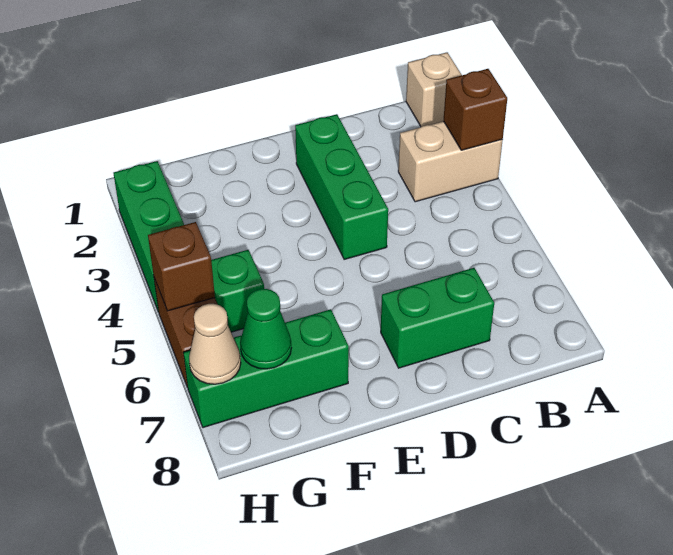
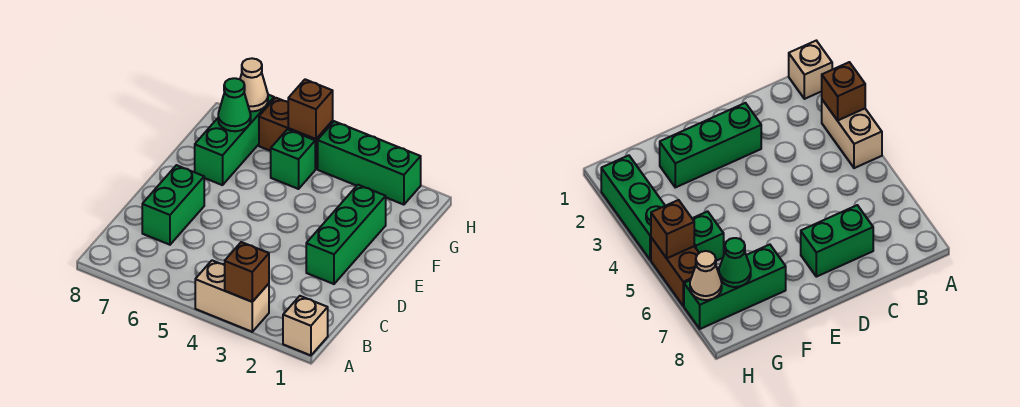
tan brick A3:B3 level 1 -> tan brick A3:A4 level 1
green brick D2:D4 level 1 -> green brick D2:F2 level 1

